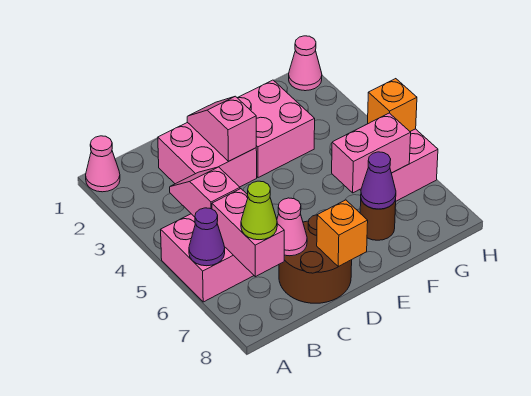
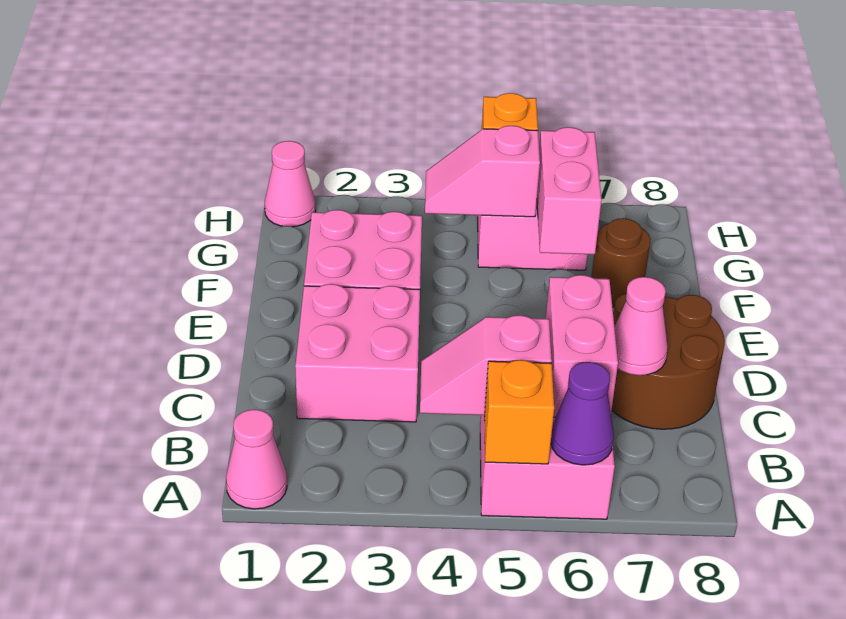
pink brick B6:B7 level 2 -> pink brick B6:C6 level 2
lime cone B7 level 3 -> none
pink slope D2:D3 level 2 top 3 -> pink slope G4:G5 level 2 top 5
orange brick D8 level 2 -> orange brick A5 level 2
purple cone F7 level 2 -> none

